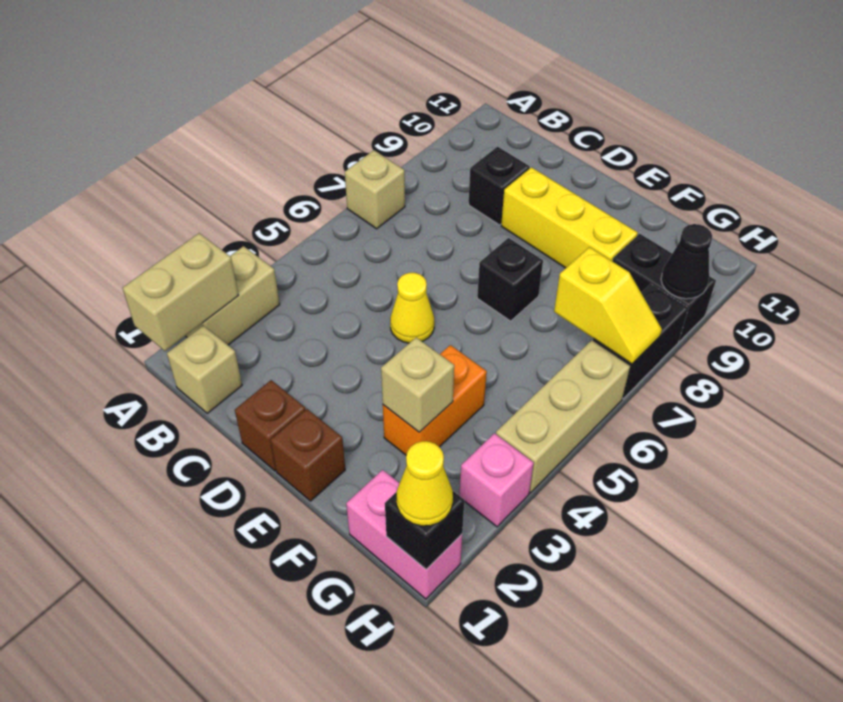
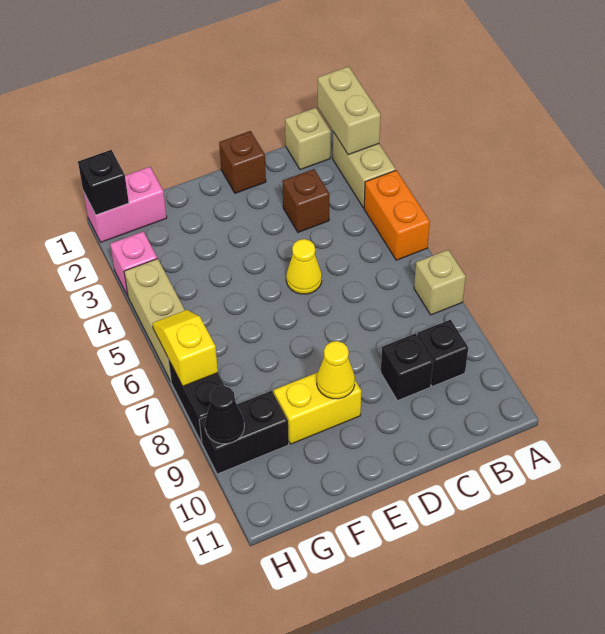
yellow brick D9:F9 level 1 -> yellow brick E9:F9 level 1
brown brick E1 level 1 -> brown brick C3 level 1
black brick E7 level 1 -> black brick B9 level 1
orange brick F3:F4 level 1 -> orange brick A4:A5 level 1
tan brick F3 level 2 -> none
yellow slope G7:H7 level 2 top G -> yellow slope H6:H7 level 2 top 7
yellow cone H1 level 3 -> yellow cone E9 level 2

